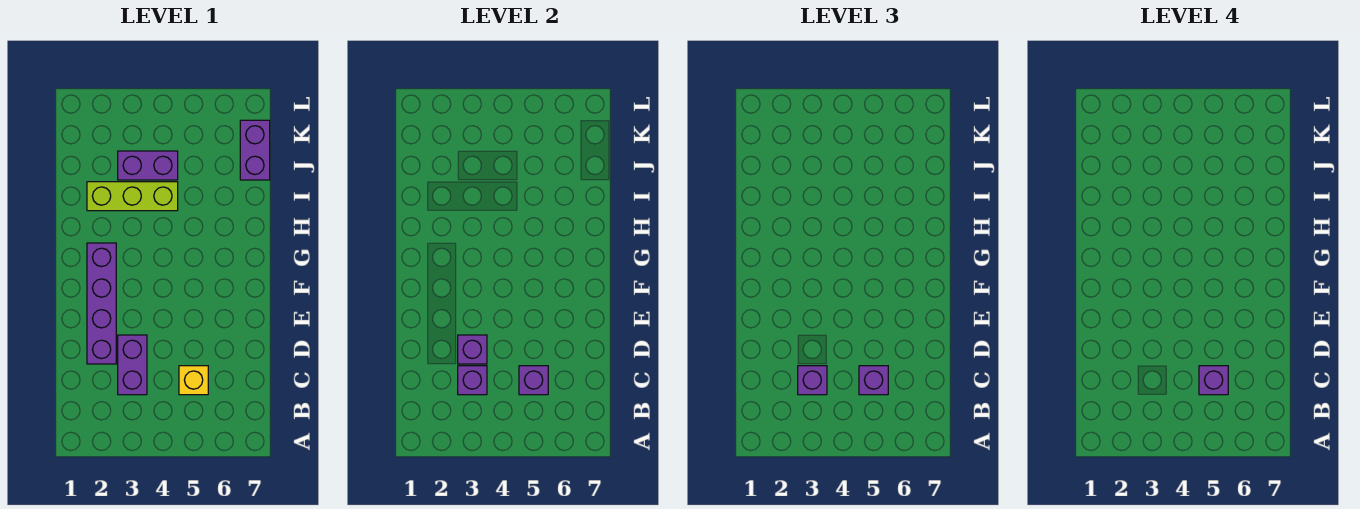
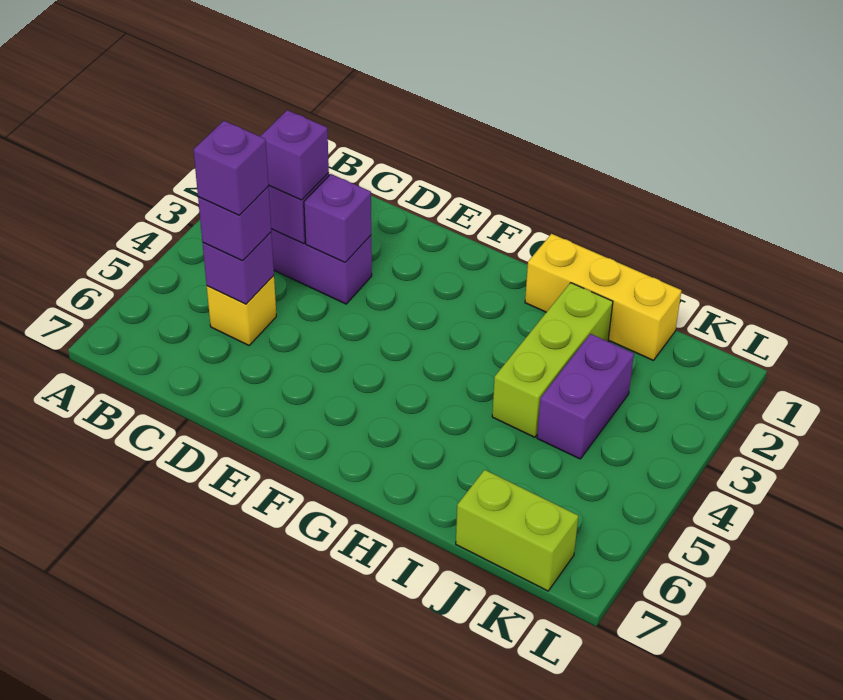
purple brick D2:G2 level 1 -> none
none -> yellow brick H1:J1 level 1
purple brick J7:K7 level 1 -> lime brick J7:K7 level 1

